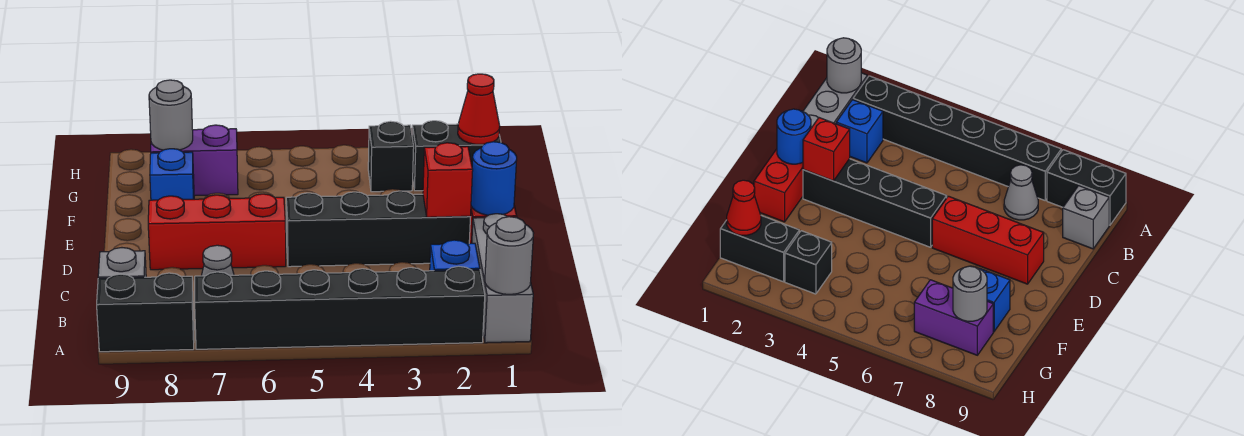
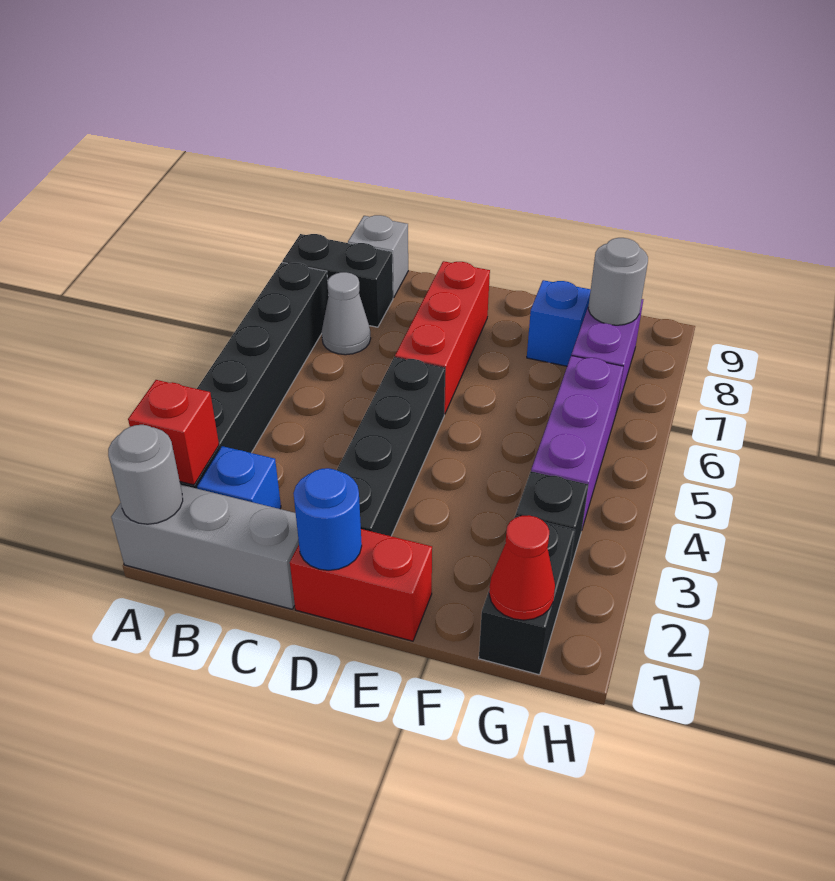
black brick A8:A9 level 1 -> black brick A8:B8 level 1
red brick D2 level 2 -> red brick A2 level 2
none -> purple brick G4:G6 level 1

